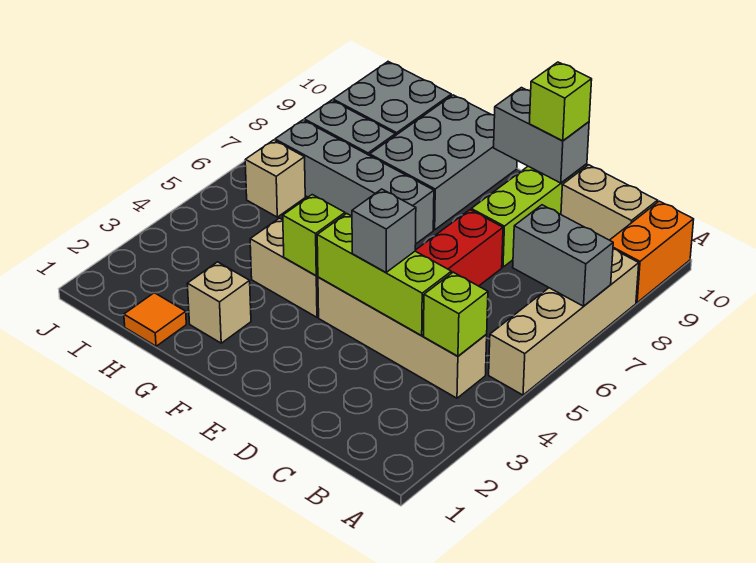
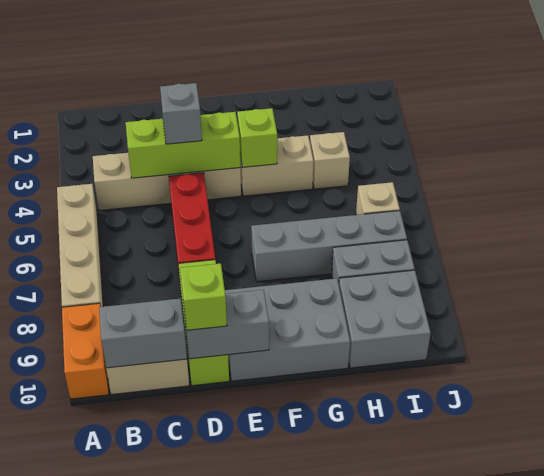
grey brick A7:B7 level 2 -> grey brick B10:C10 level 2
lime brick B4 level 2 -> none
grey brick F8:G10 level 1 -> grey brick E9:G10 level 1
tan brick G2 level 1 -> tan brick H4 level 1
orange tile H1 level 1 -> none

